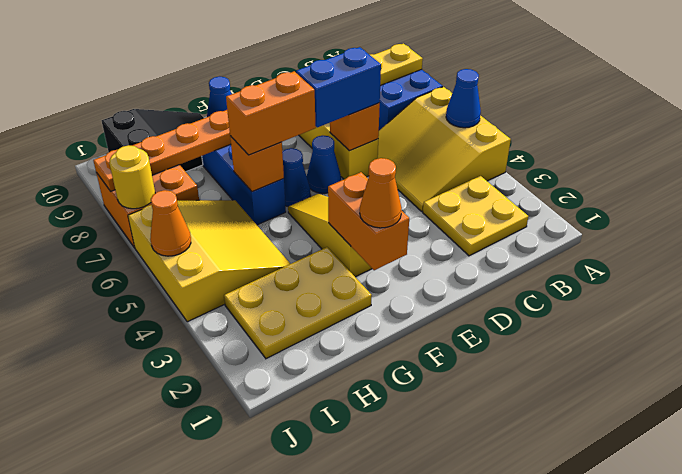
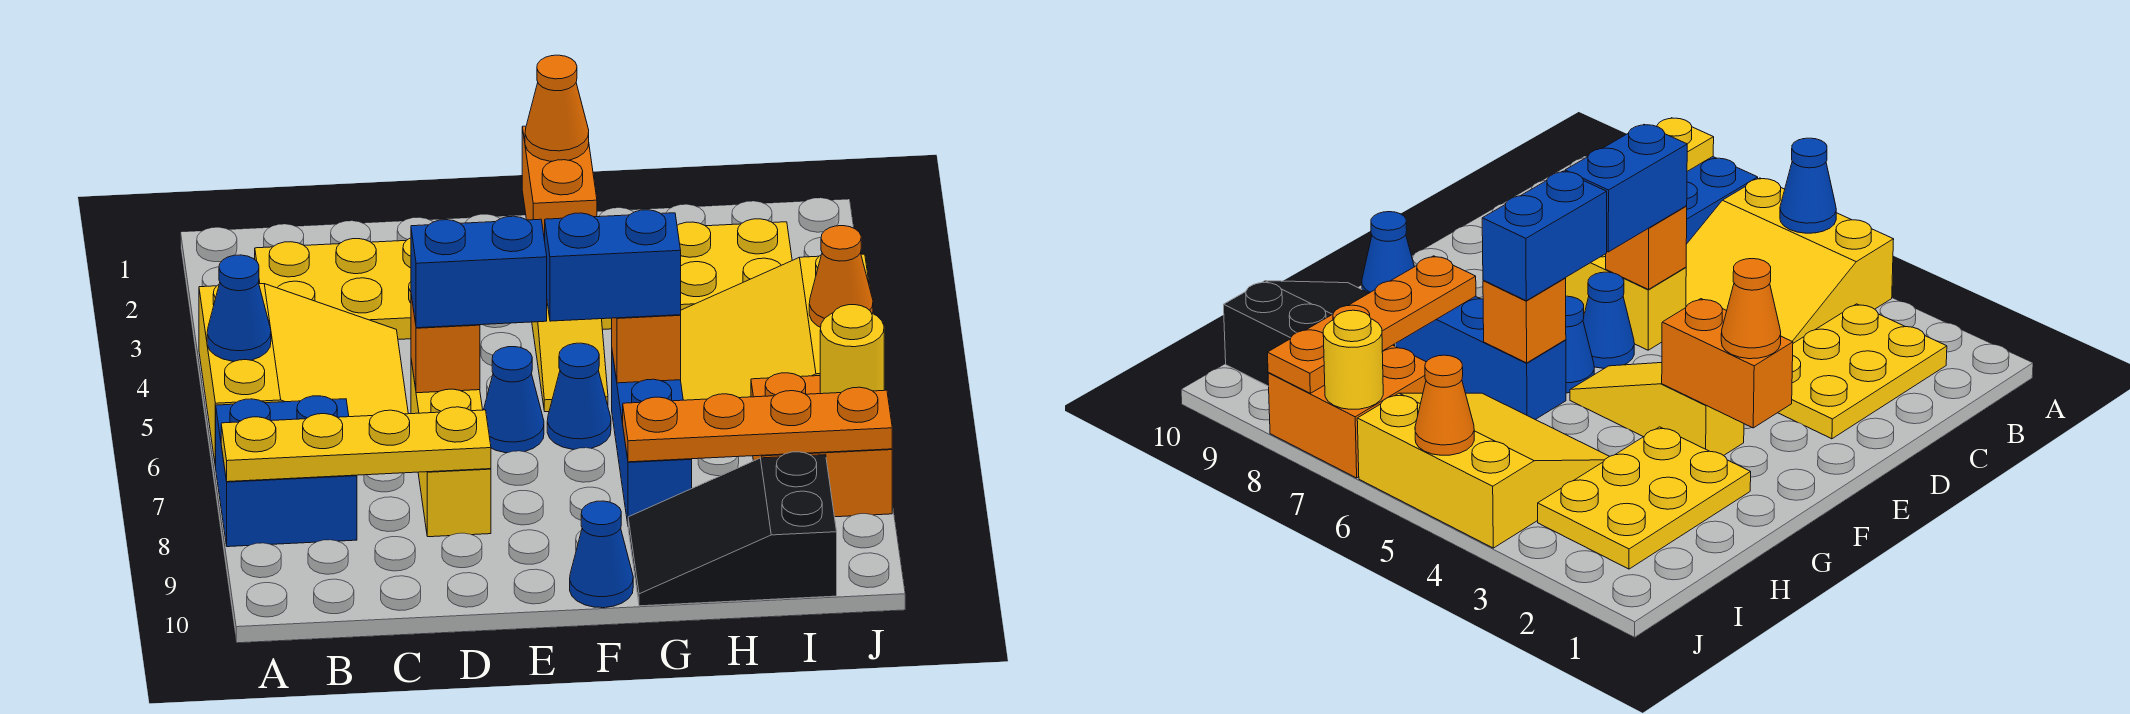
yellow plate B2:C3 level 1 -> yellow plate B2:D3 level 1
orange brick F6:G6 level 3 -> blue brick F6:G6 level 3

